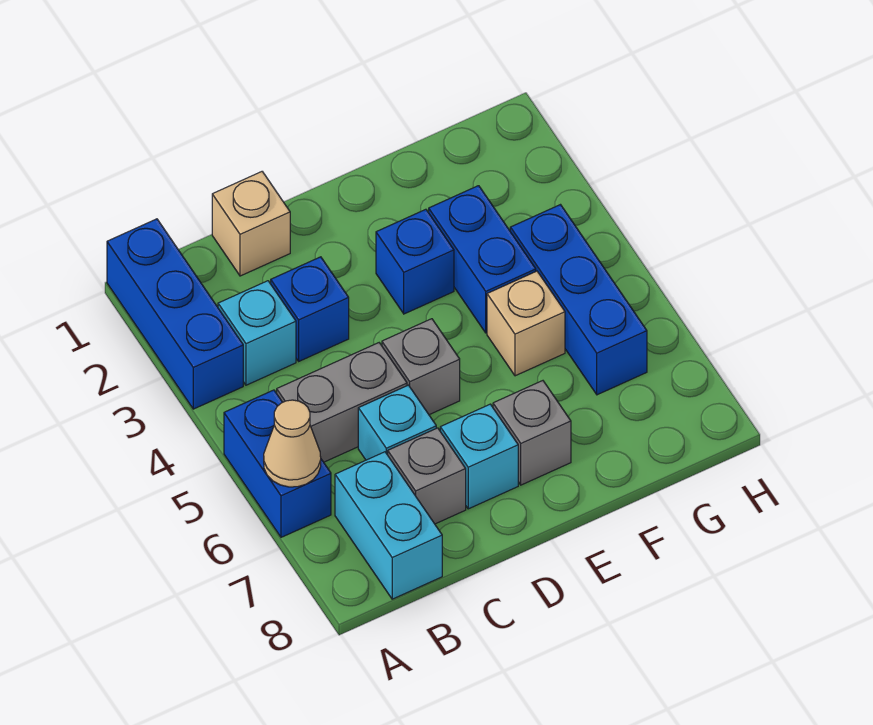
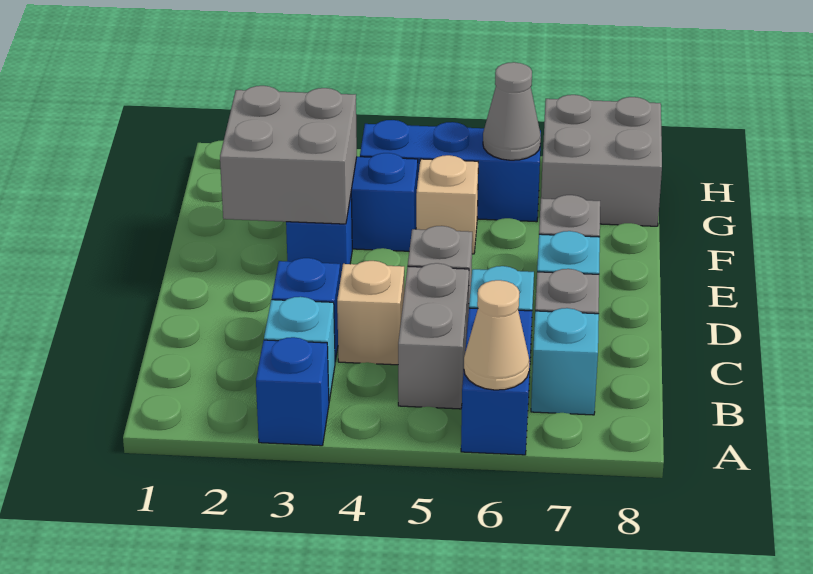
blue brick A1:A3 level 1 -> blue brick A3 level 1
blue brick A5:A6 level 1 -> blue brick A6:B6 level 1
cyan brick B7:B8 level 1 -> cyan brick B7 level 1
tan brick C1 level 1 -> tan brick C4 level 1
none -> grey brick E2:F3 level 2
none -> grey cone G6 level 2
none -> grey brick G7:H8 level 1

